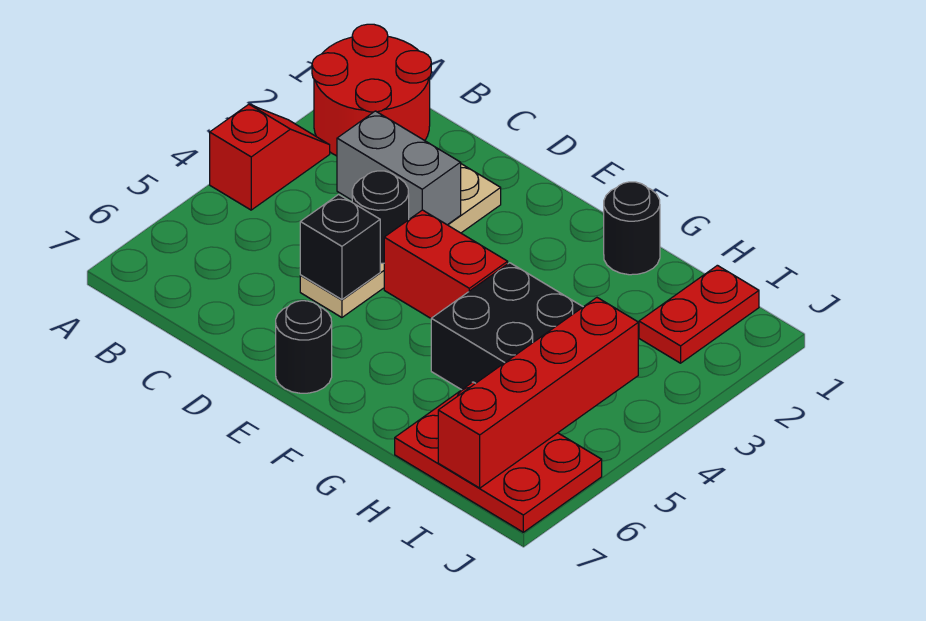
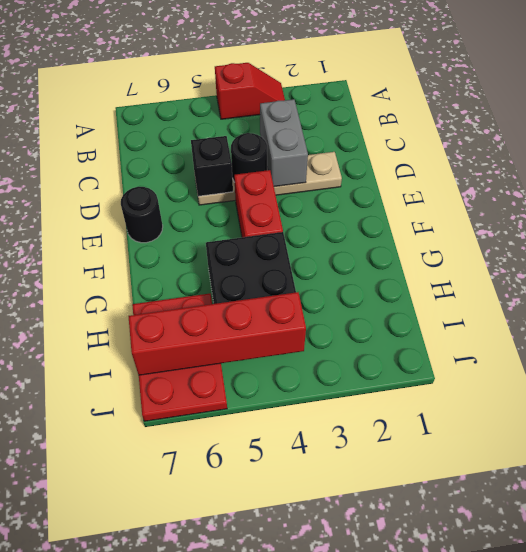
red round brick A1:B2 level 1 -> none
black round brick G1 level 1 -> none
red plate I1:I2 level 1 -> none

